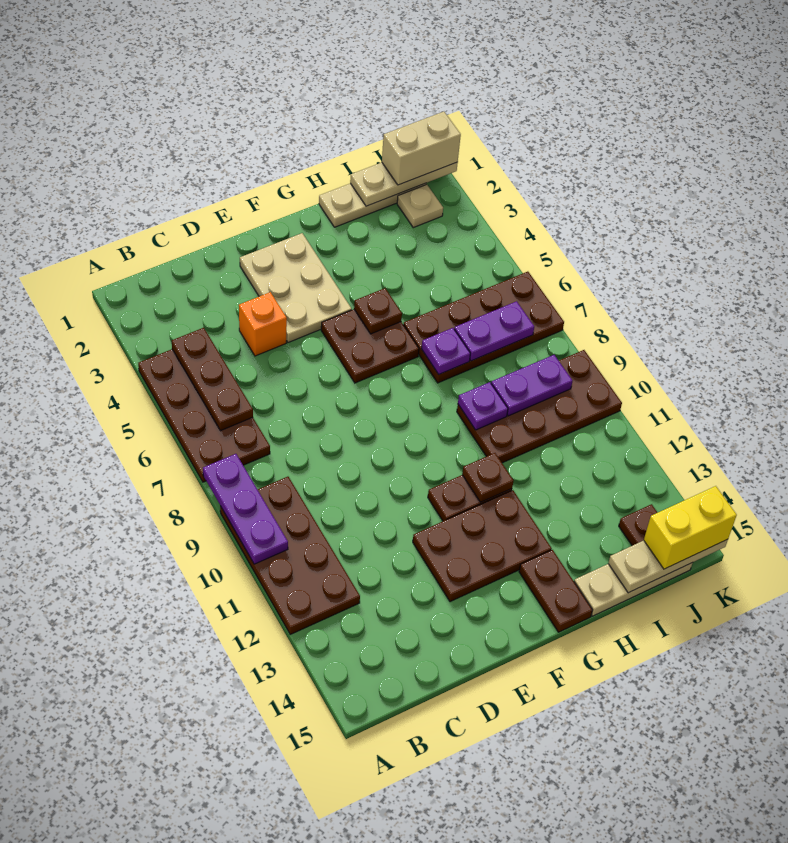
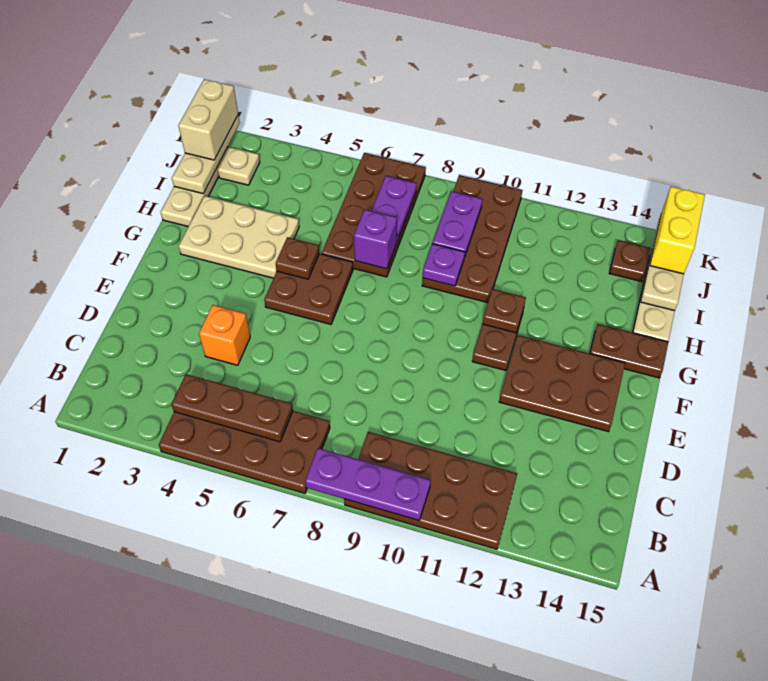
tan plate E2:F4 level 1 -> tan plate G2:H4 level 1
brown plate E12:G13 level 1 -> brown plate E12:F14 level 1
purple plate H7 level 2 -> purple brick H7 level 2

